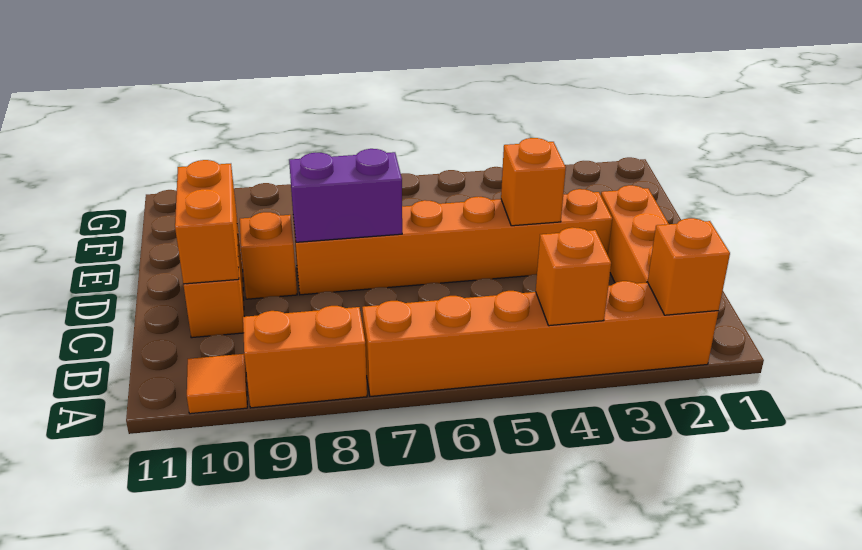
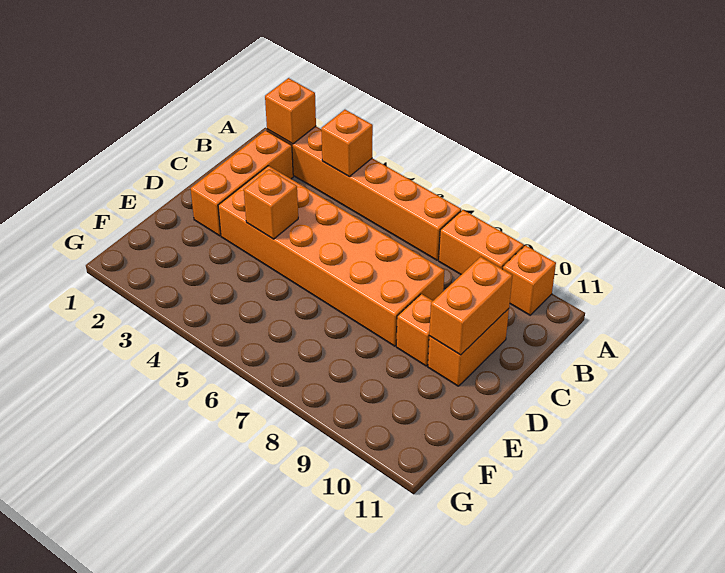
orange tile A10 level 1 -> orange brick A10 level 1
orange brick D3:D8 level 1 -> orange brick C3:D8 level 1
purple brick D7:D8 level 2 -> none

